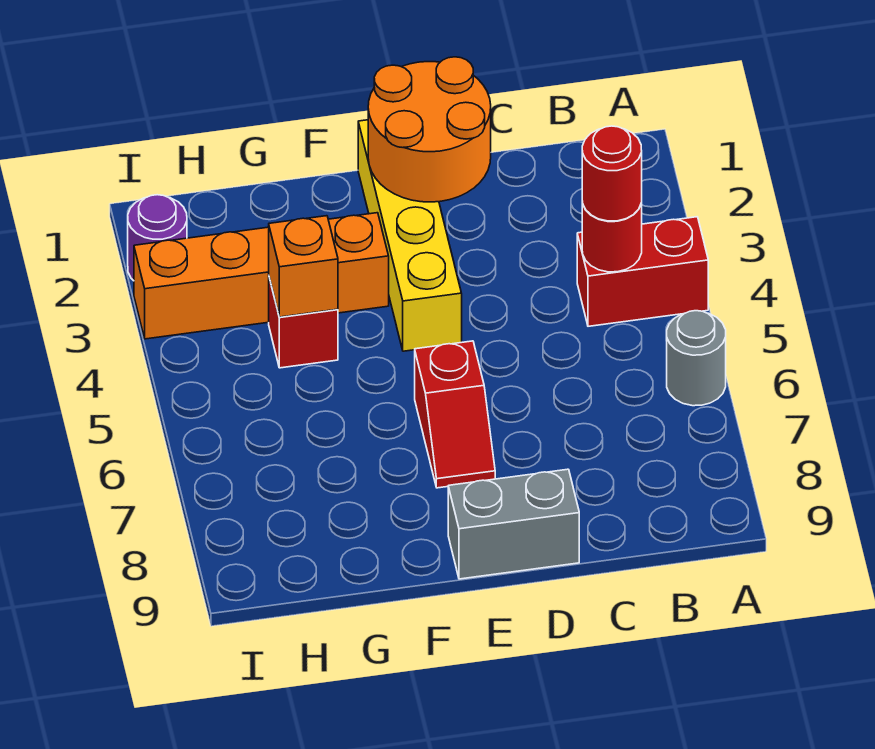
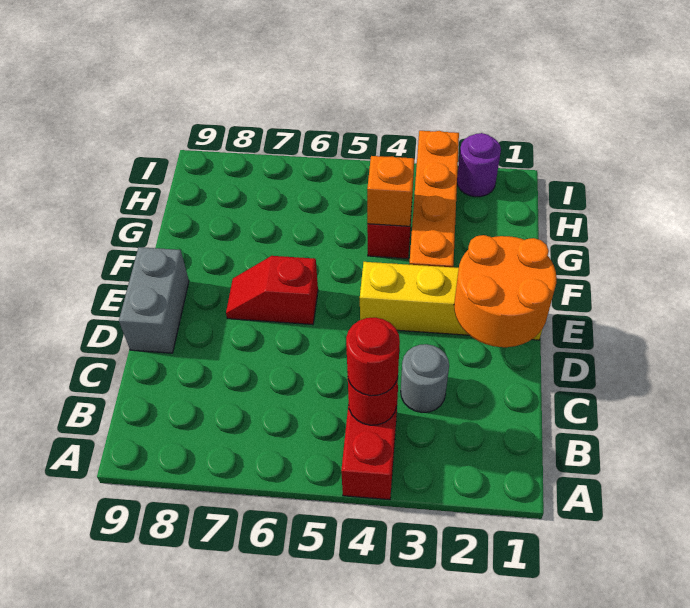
grey round brick A6 level 1 -> grey round brick C3 level 1

